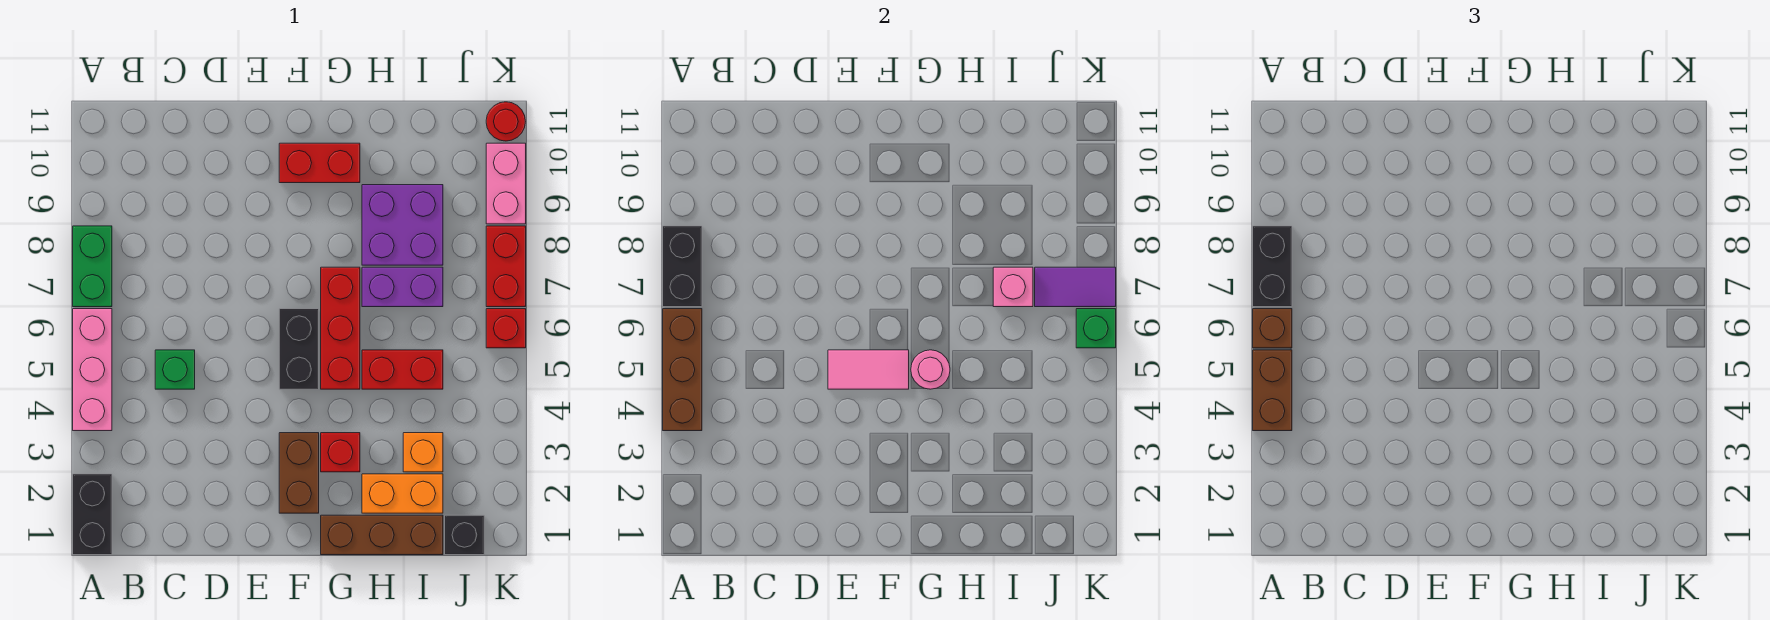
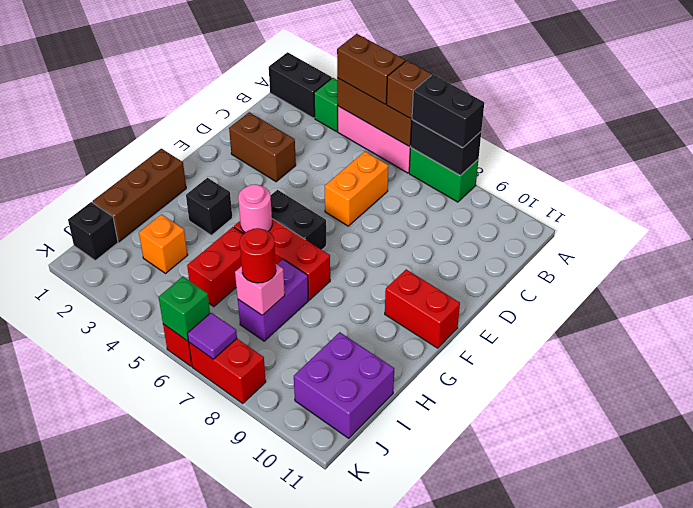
green brick C5 level 1 -> green brick A3 level 1
pink tile E5:F5 level 2 -> none
brown brick F2:F3 level 1 -> brown brick D2:D3 level 1
red brick F10:G10 level 1 -> red brick F10:F11 level 1
red brick G3 level 1 -> black brick G3 level 1
orange brick H2:I2 level 1 -> orange brick C6:D6 level 1
purple brick H8:I9 level 1 -> purple brick I10:J11 level 1
purple tile J7:K7 level 2 -> purple tile K7 level 2
pink brick K9:K10 level 1 -> none
red round brick K11 level 1 -> red round brick I7 level 3

